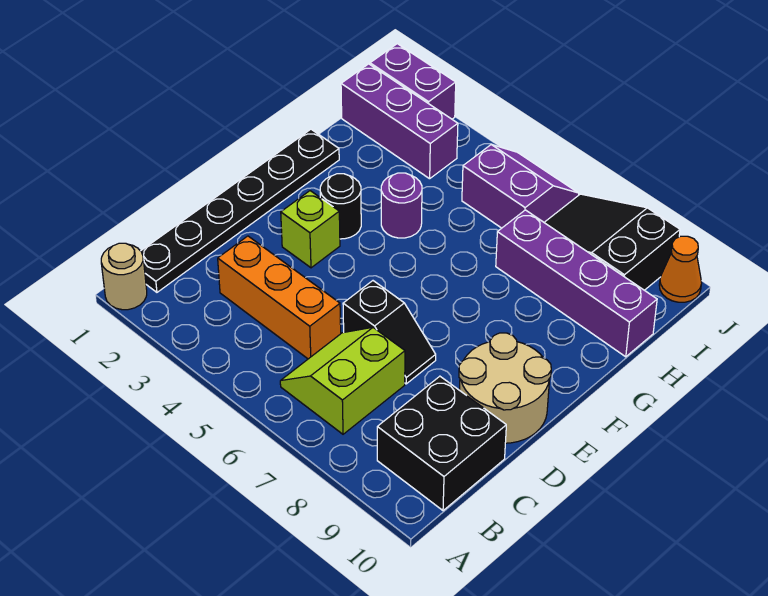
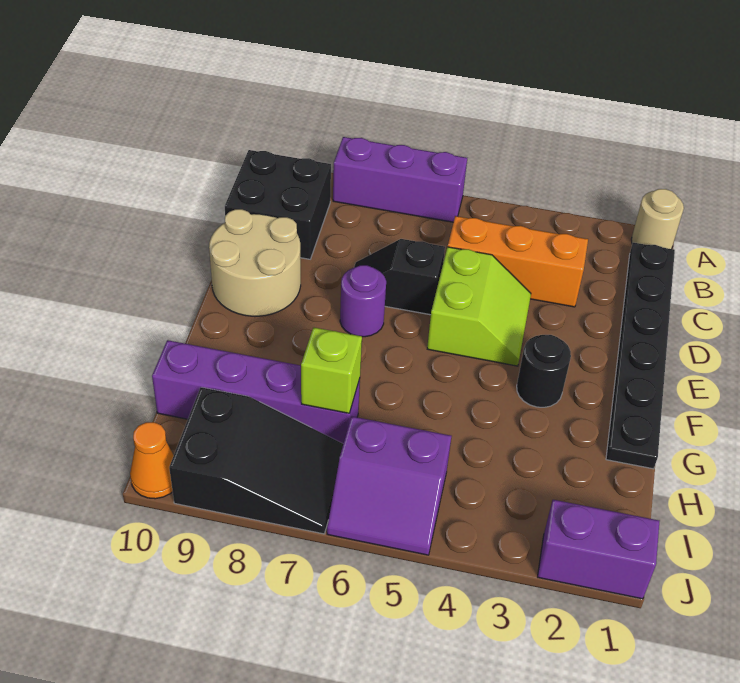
lime slope B6:C7 level 1 top 7 -> lime slope D4:E5 level 1 top 5
lime brick E3 level 1 -> lime brick H7 level 2
purple round brick G4 level 1 -> purple round brick E7 level 1
purple brick I1:I3 level 1 -> purple brick A6:A8 level 1

